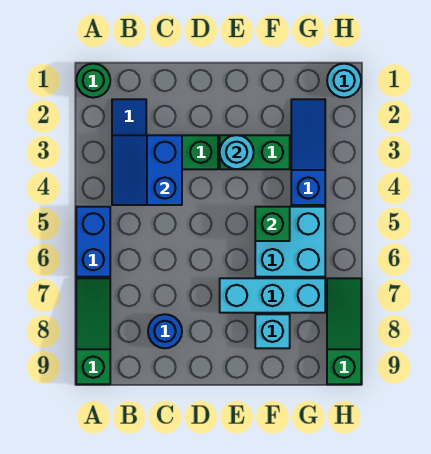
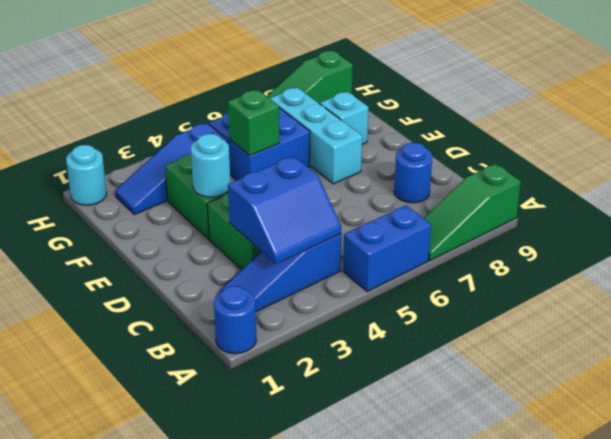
green round brick A1 level 1 -> blue round brick A1 level 1
cyan brick F5:G6 level 1 -> blue brick F5:G6 level 1

